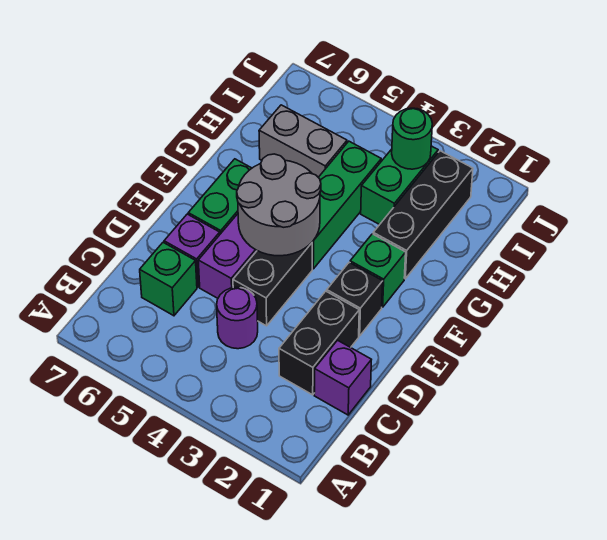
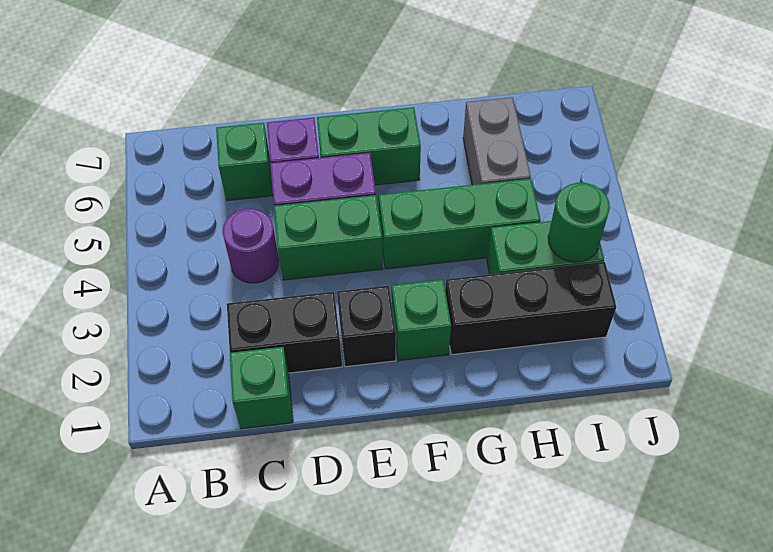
purple brick C1 level 1 -> green brick C1 level 1
black brick D4:E4 level 1 -> green brick D4:E4 level 1
grey round brick E4:F5 level 2 -> none

